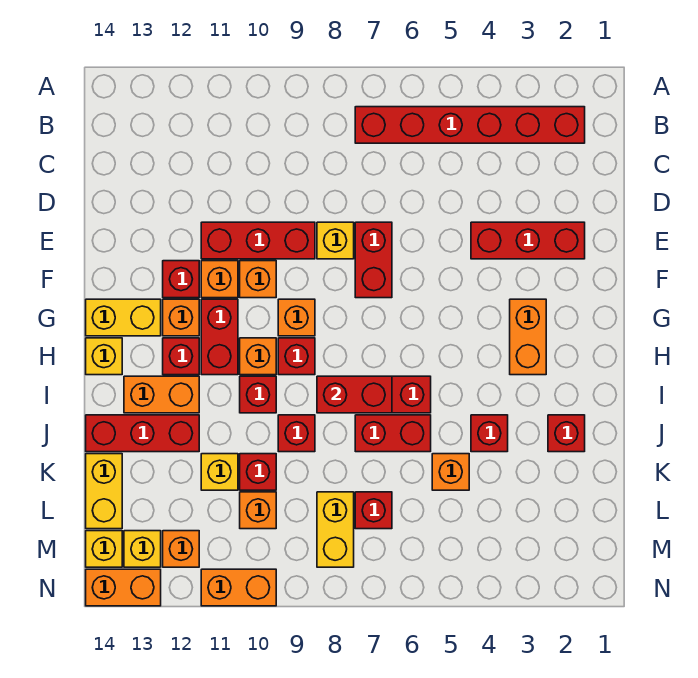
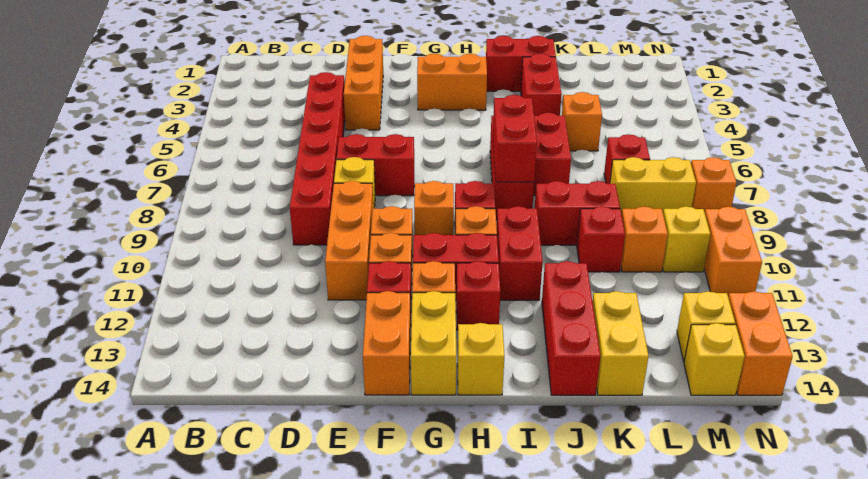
red brick B2:B7 level 1 -> red brick D4:D9 level 1
red brick E2:E4 level 1 -> orange brick E2:E4 level 1
red brick E9:E11 level 1 -> orange brick E9:E11 level 1
red brick I10 level 1 -> red brick I10:I11 level 1
orange brick I12:I13 level 1 -> orange brick F13:F14 level 1
red brick J2 level 1 -> red brick I2:J2 level 1
red brick J4 level 1 -> red brick J3:J4 level 1
red brick J9 level 1 -> red brick J9:K9 level 1
yellow brick K11 level 1 -> yellow brick M10 level 1
yellow brick K14:L14 level 1 -> yellow brick K13:K14 level 1
orange brick M12 level 1 -> orange brick N8 level 1

